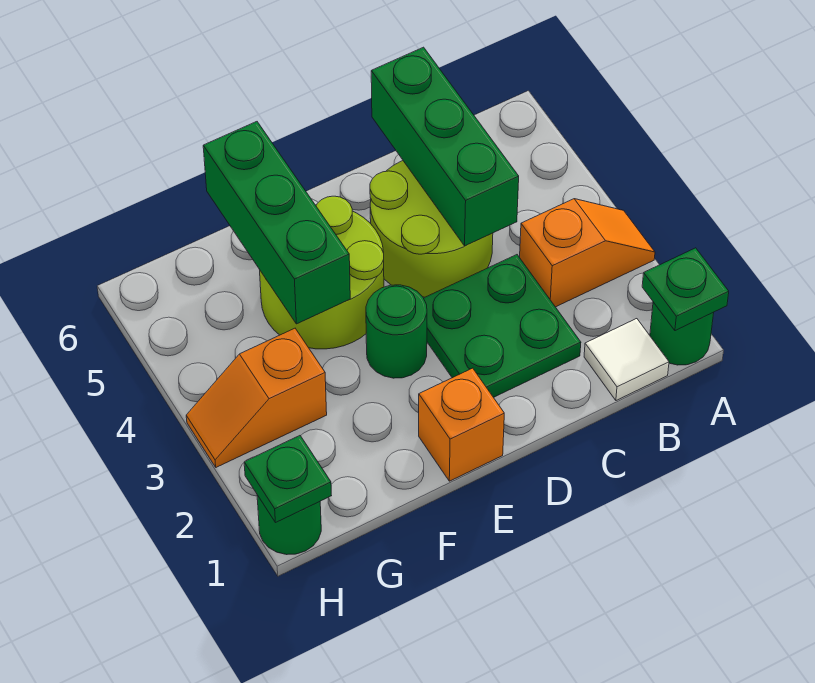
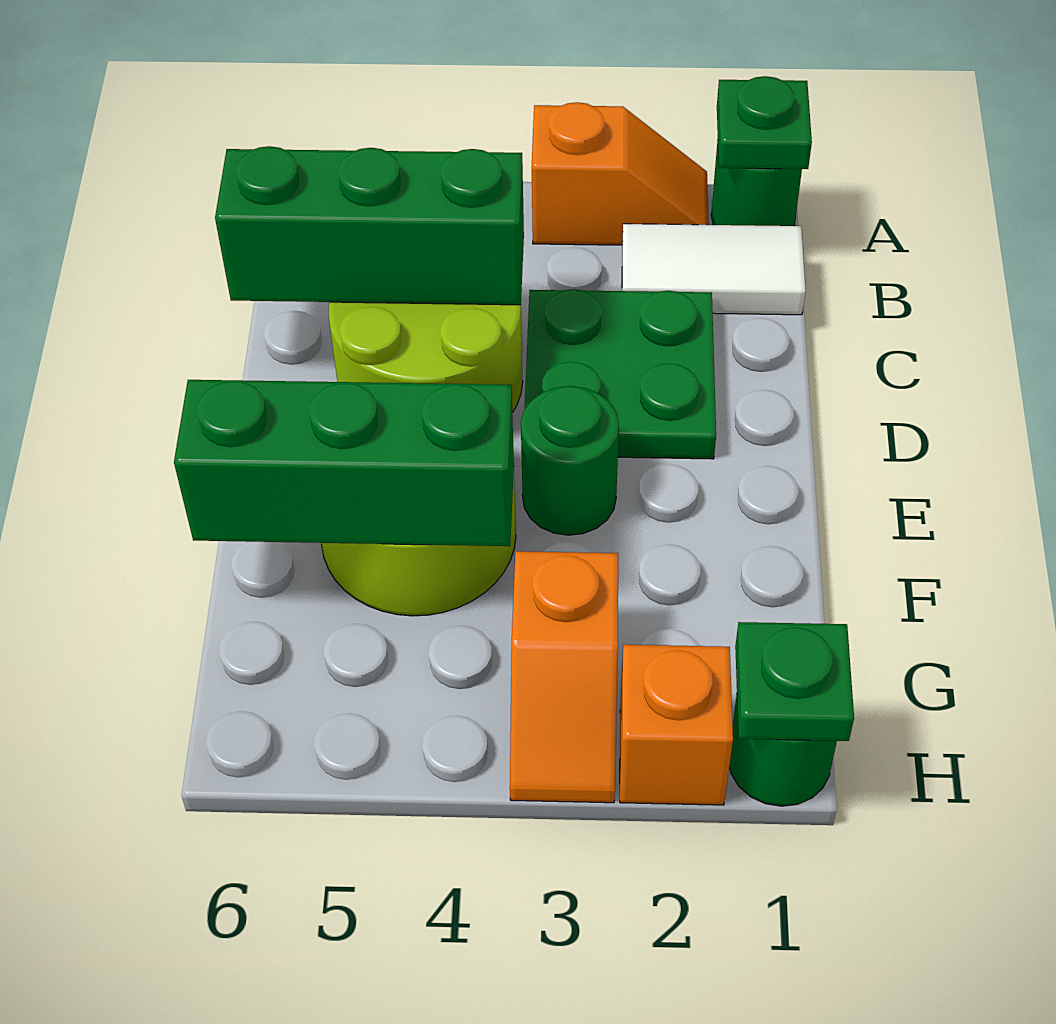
orange slope A3:B3 level 1 top B -> orange slope A2:A3 level 1 top 3
white tile B1 level 1 -> white tile B1:B2 level 1
orange brick E1 level 1 -> orange brick H2 level 1

